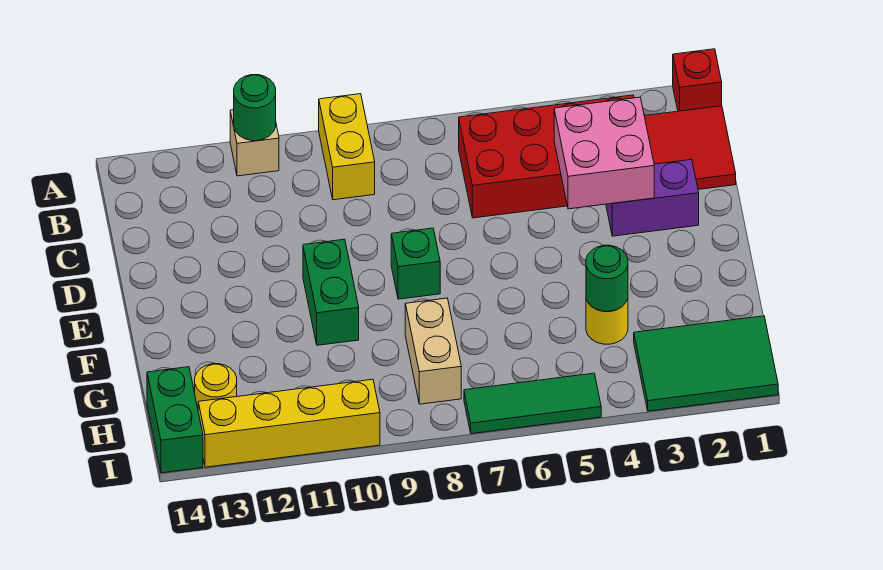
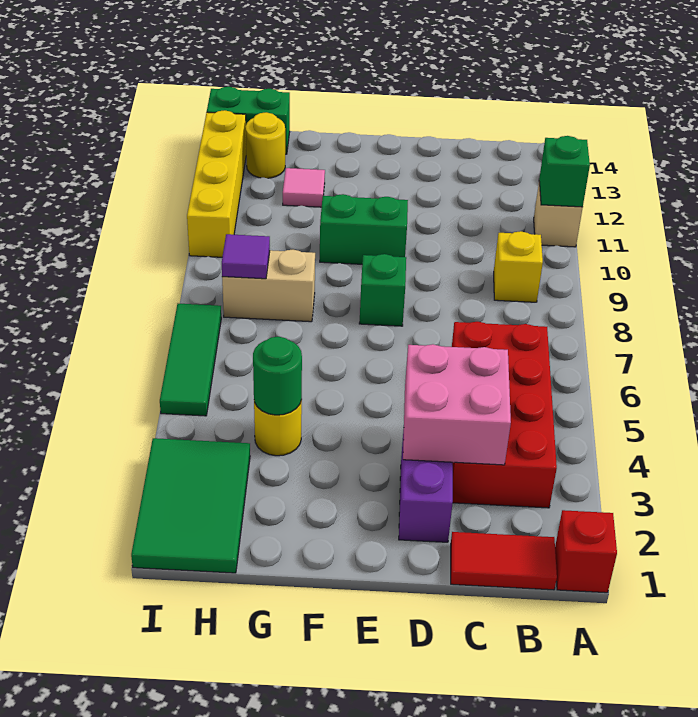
yellow brick A9:B9 level 1 -> yellow brick B9 level 1
green round brick A11 level 2 -> green brick A11 level 2
red tile B1:C2 level 1 -> red tile B1:C1 level 1
none -> pink tile G12 level 1
none -> purple tile H8 level 2

